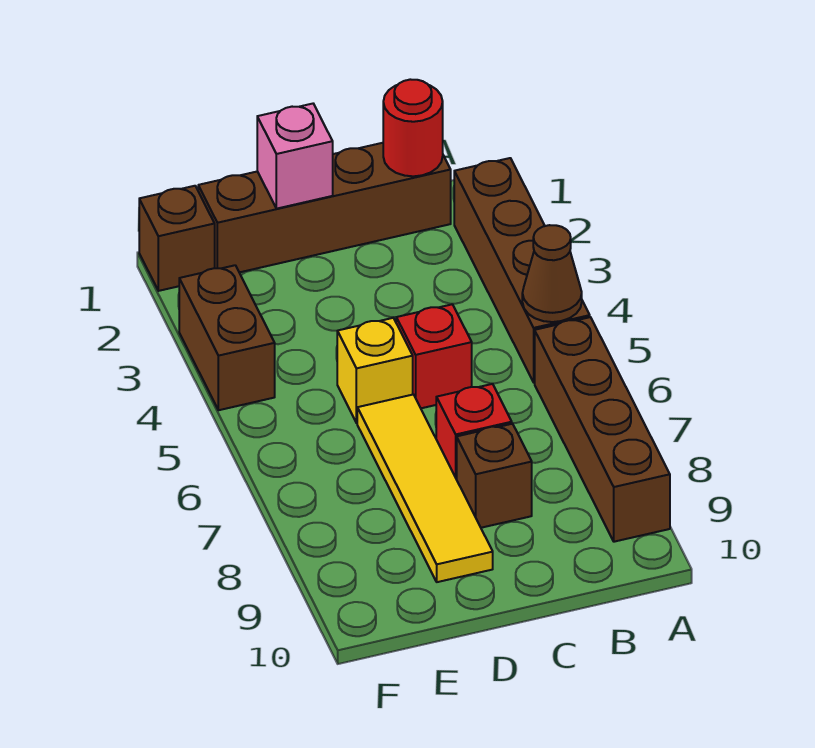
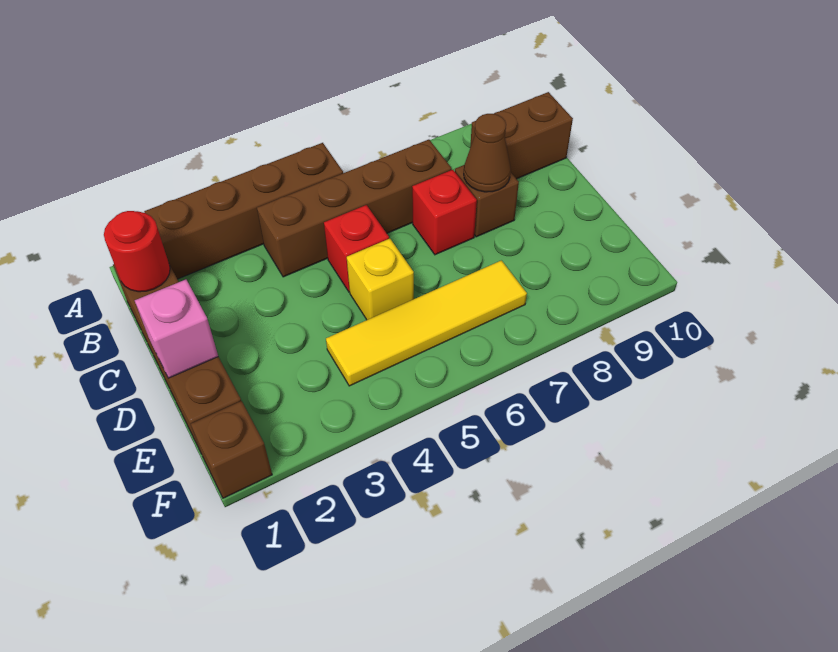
brown cone A5 level 2 -> brown cone C8 level 2
brown brick A6:A9 level 1 -> brown brick B4:B7 level 1
yellow tile D6:D9 level 1 -> yellow tile E4:E7 level 1
brown brick F3:F4 level 1 -> brown brick B9:B10 level 1

